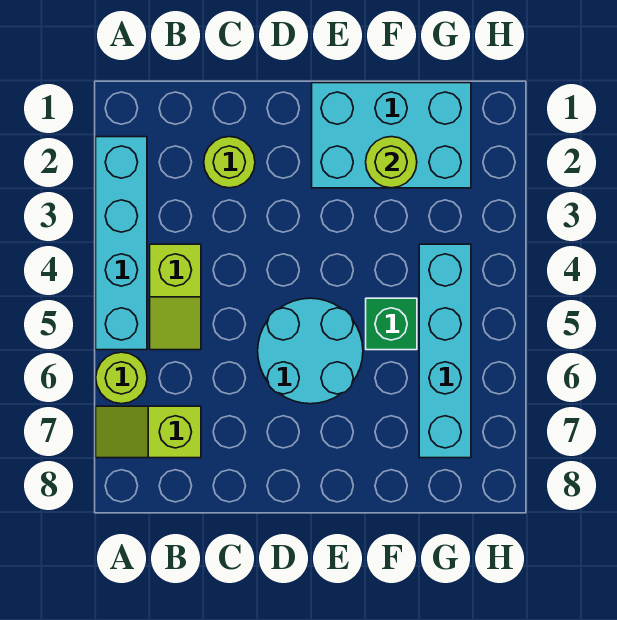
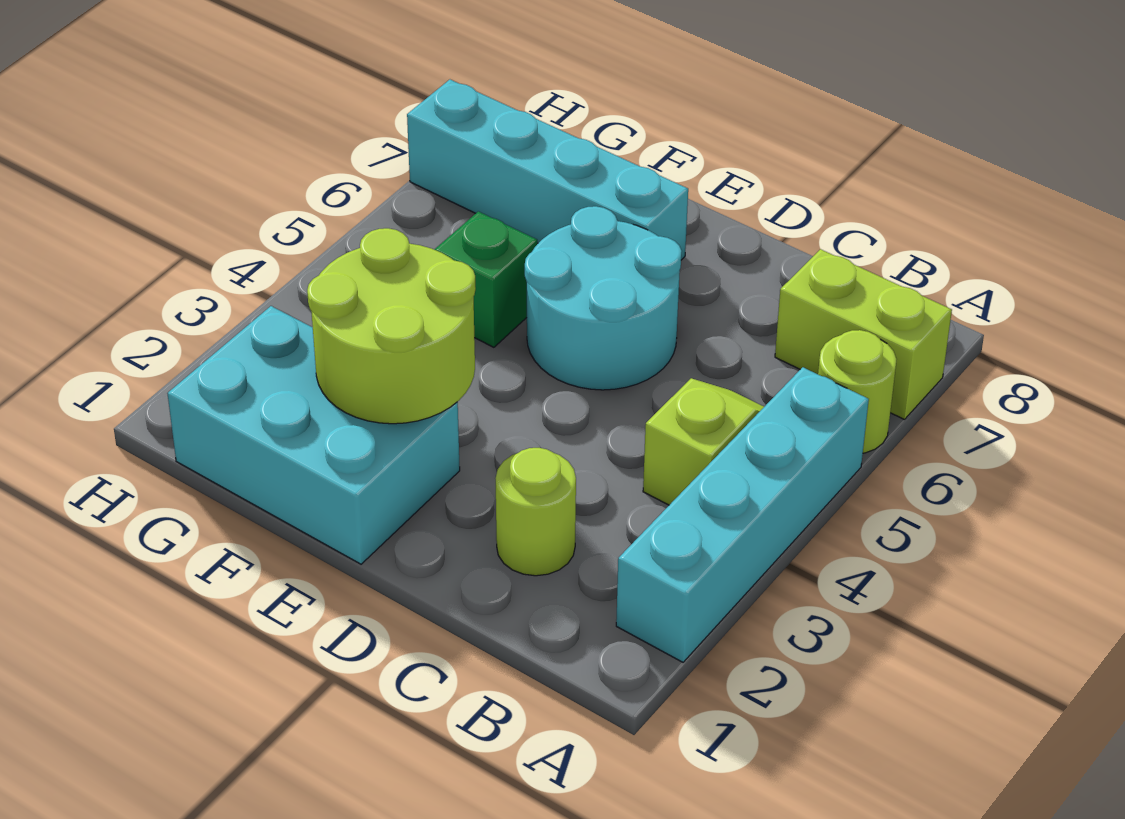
lime slope A7:B7 level 1 top B -> lime brick A7:B7 level 1
lime round brick F2 level 2 -> lime round brick E2:F3 level 2
cyan brick G4:G7 level 1 -> cyan brick E7:H7 level 1

